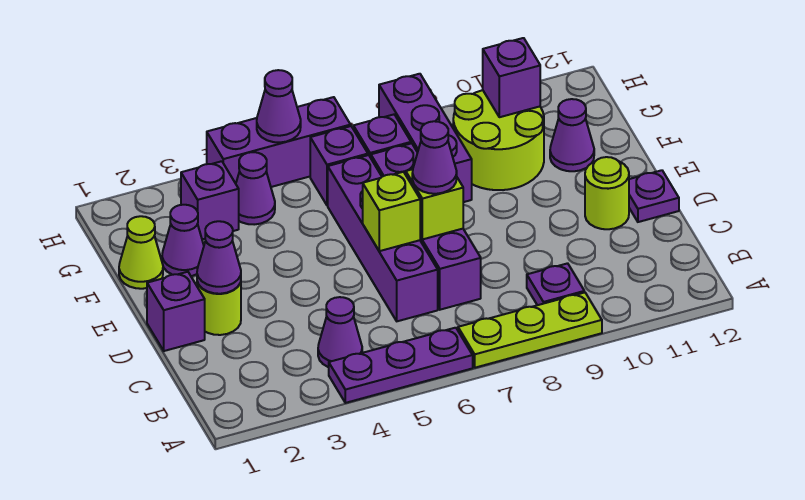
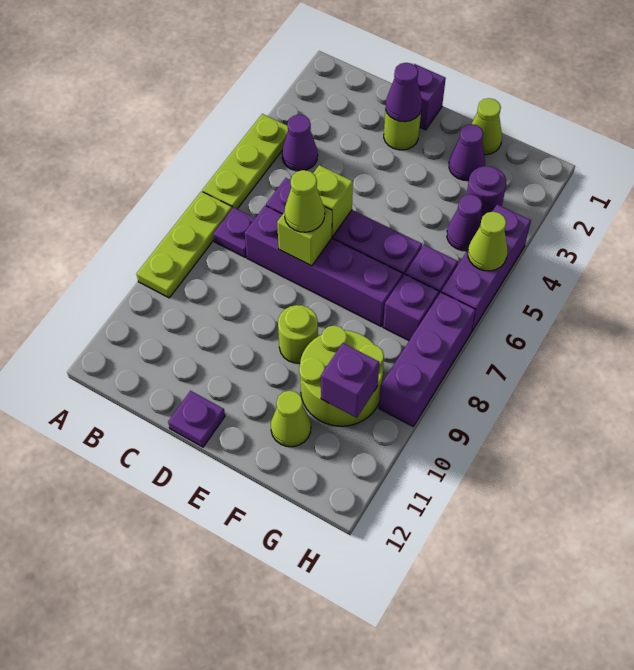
purple plate A4:A6 level 1 -> lime plate A4:A6 level 1
purple plate B9 level 1 -> purple plate B7 level 1
purple cone D7 level 3 -> lime cone D7 level 3
lime round brick D11 level 1 -> lime round brick E9 level 1
purple brick F8:H8 level 1 -> purple brick H7:H9 level 1
purple cone F11 level 1 -> lime cone F11 level 1
purple brick G3 level 1 -> purple round brick G3 level 1
purple cone H5 level 2 -> lime cone H5 level 2

